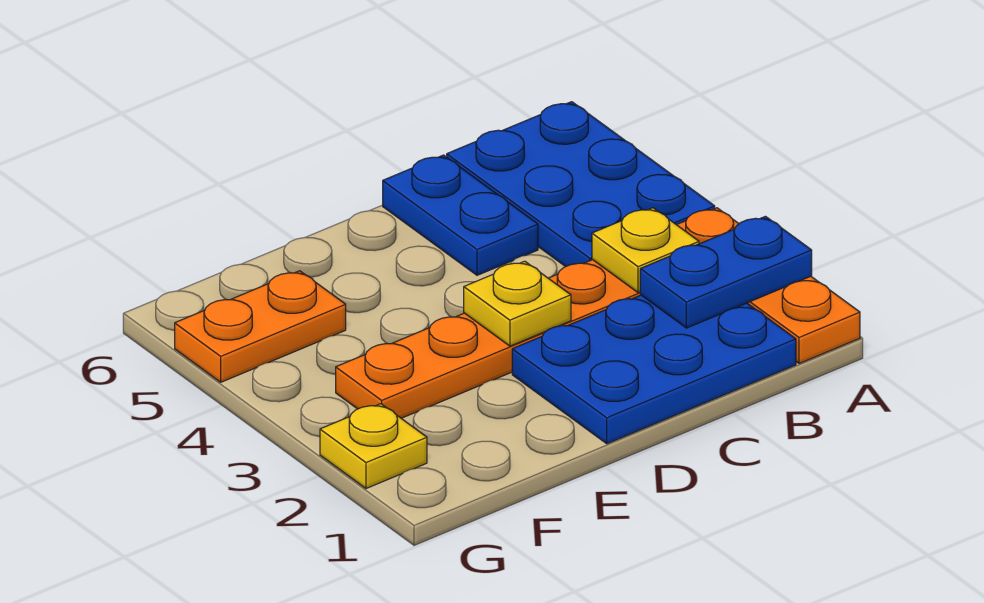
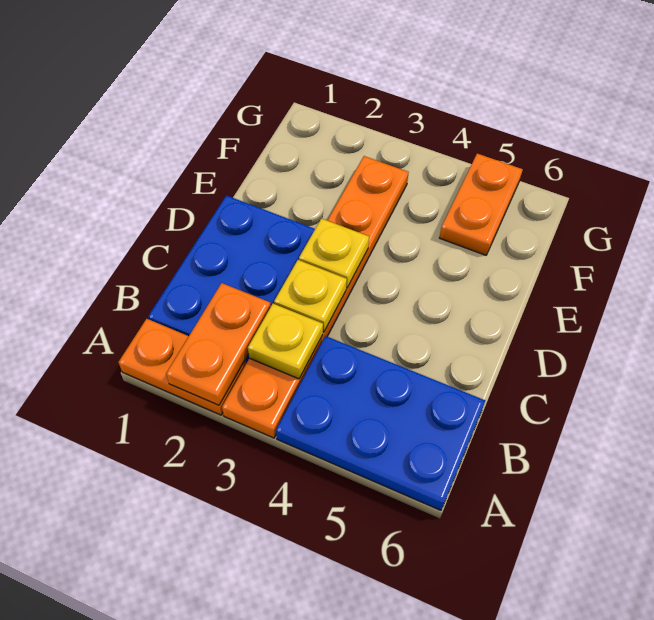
blue plate A2:B2 level 2 -> orange plate A2:B2 level 2
blue plate C5:C6 level 1 -> none
yellow plate G2 level 1 -> yellow plate C3 level 2

